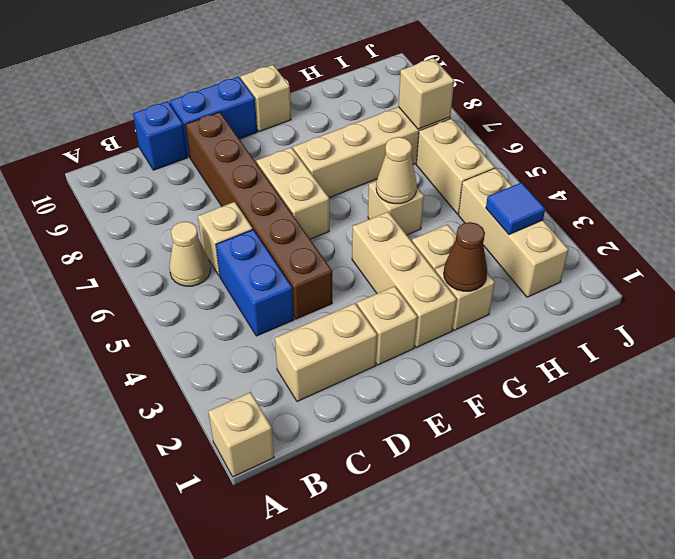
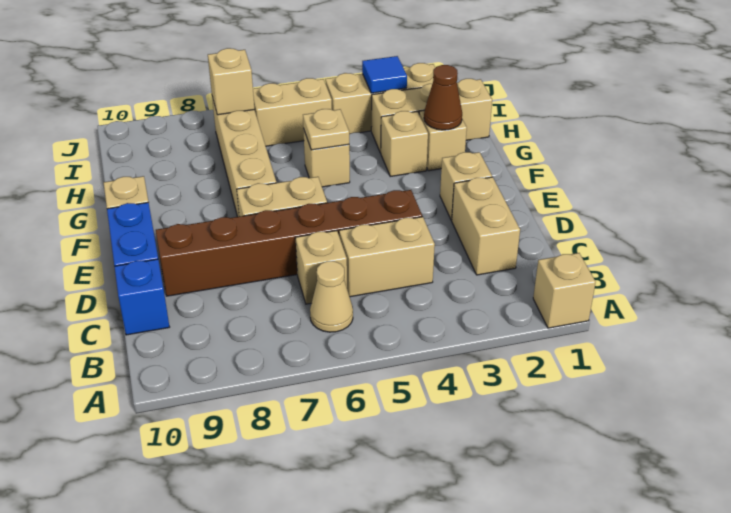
blue brick C4:C5 level 1 -> tan brick C4:C5 level 1
tan brick F2:F4 level 1 -> tan brick H1:H3 level 1
tan cone G5 level 2 -> tan plate G5 level 2

